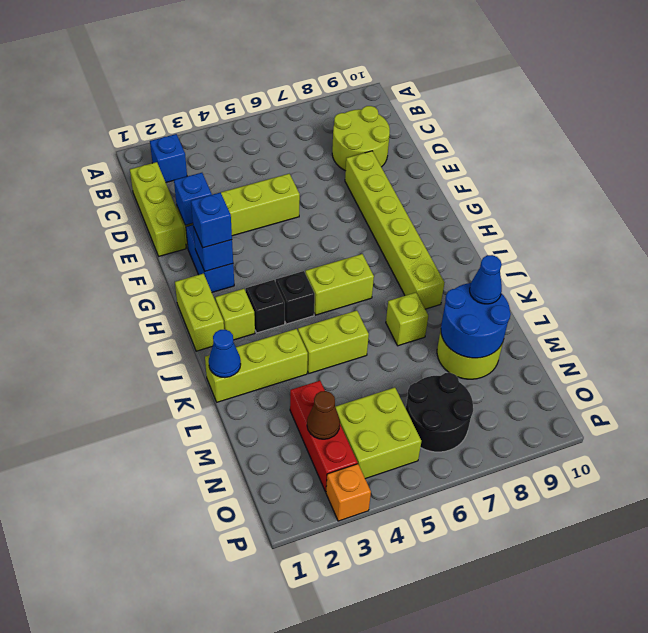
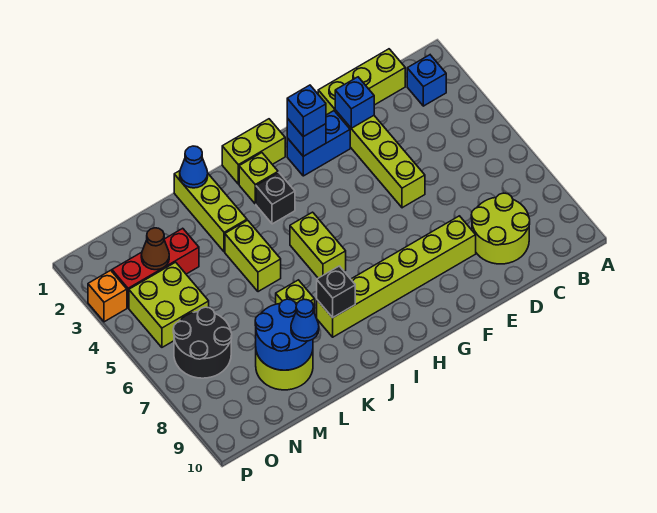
black brick I4 level 1 -> black brick J8 level 2

